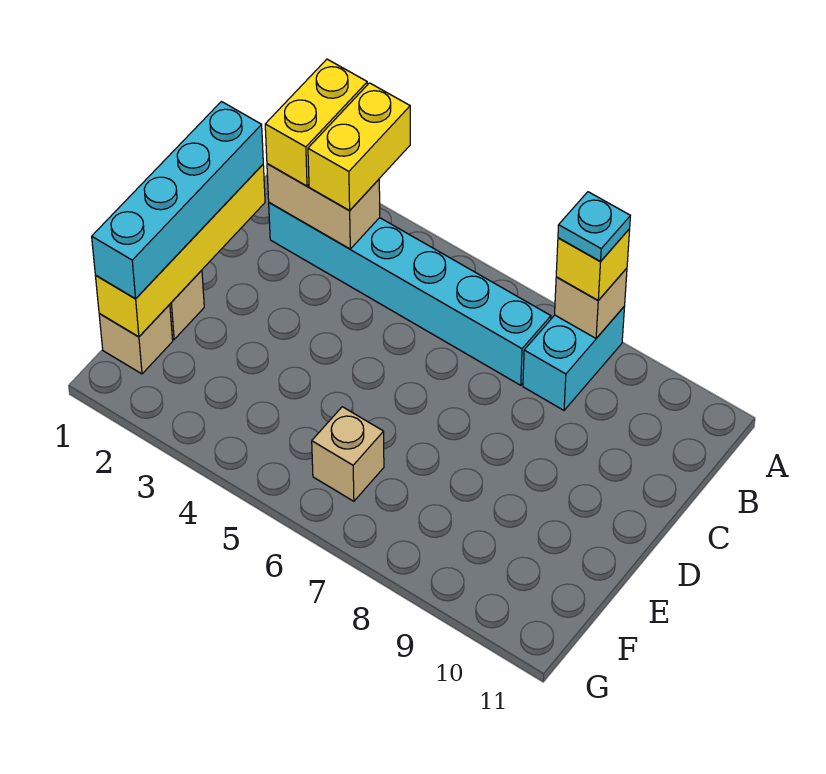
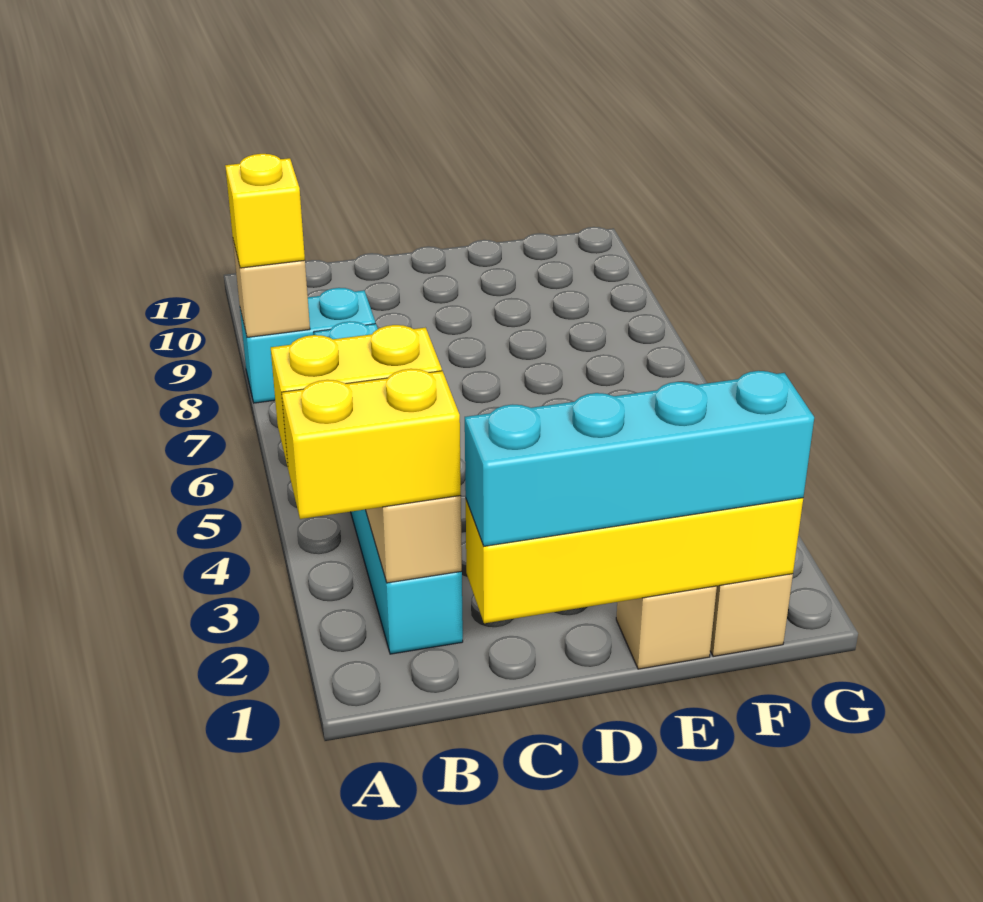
cyan plate A8 level 4 -> none
tan brick F6 level 1 -> none

